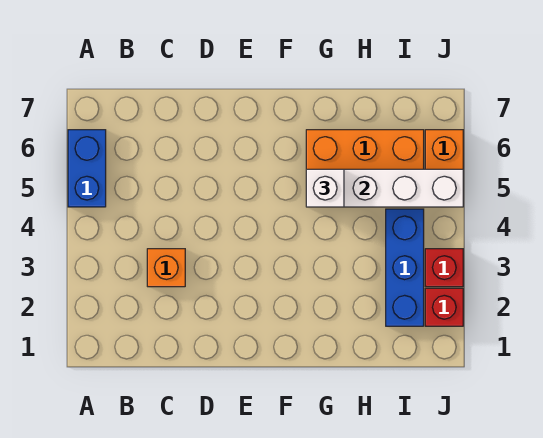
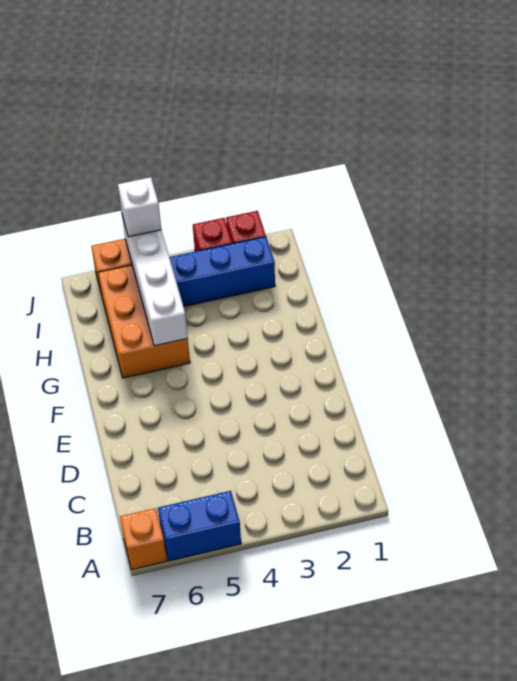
orange brick C3 level 1 -> orange brick A7 level 1
white brick G5 level 3 -> white brick J5 level 3

